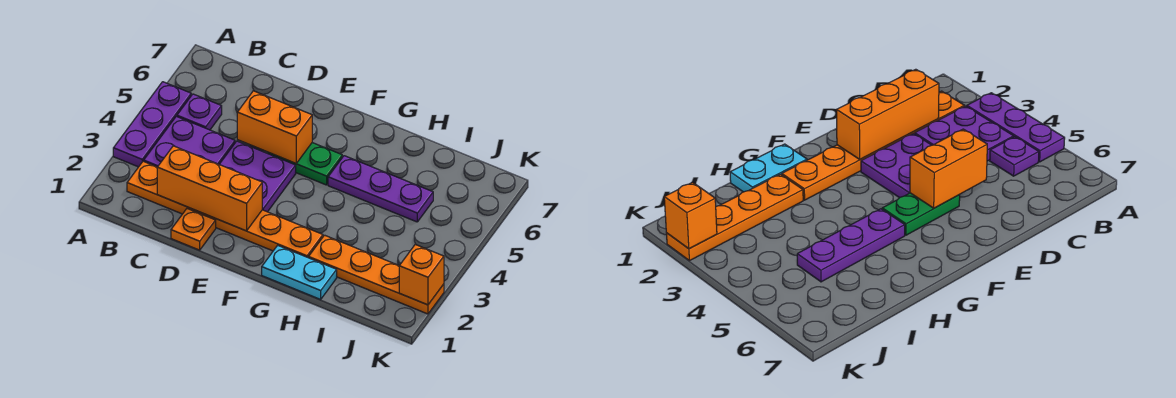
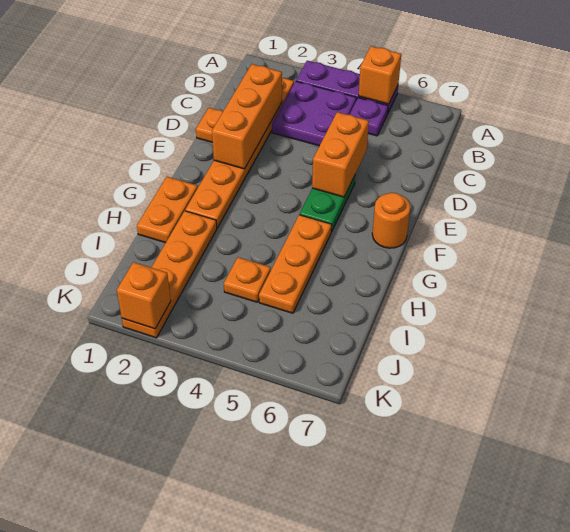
none -> orange brick A5 level 2
purple plate D3:E4 level 1 -> none
none -> orange round brick F7 level 1
cyan plate G1:H1 level 1 -> orange plate G1:H1 level 1
purple plate G5:I5 level 1 -> orange plate G5:I5 level 1
none -> orange plate I4 level 1

